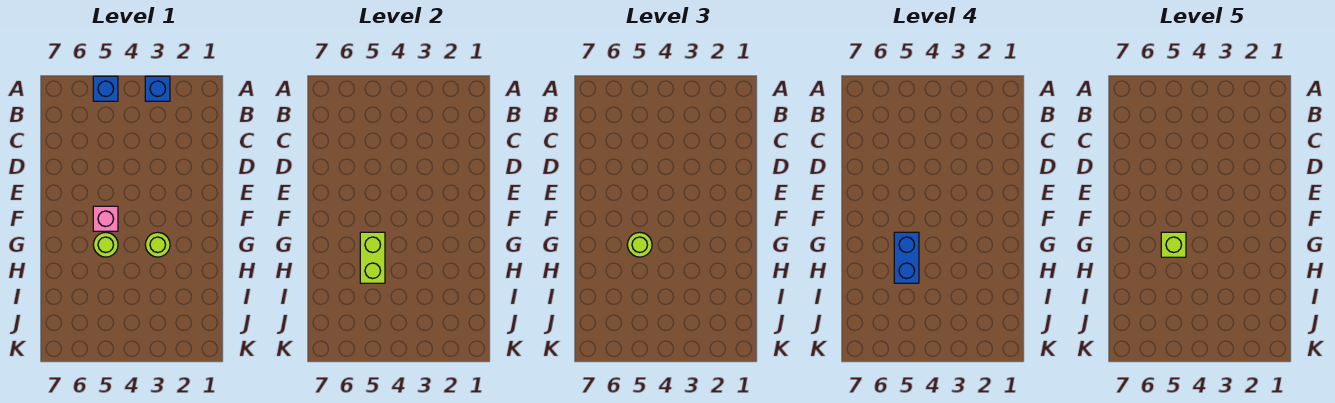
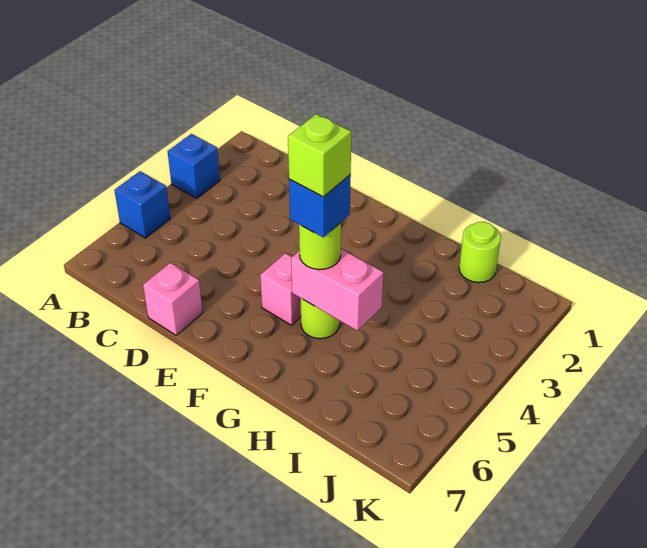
none -> pink brick D7 level 1
lime round brick G3 level 1 -> lime round brick I1 level 1
lime brick G5:H5 level 2 -> pink brick G5:H5 level 2
blue brick G5:H5 level 4 -> blue brick G5 level 4

